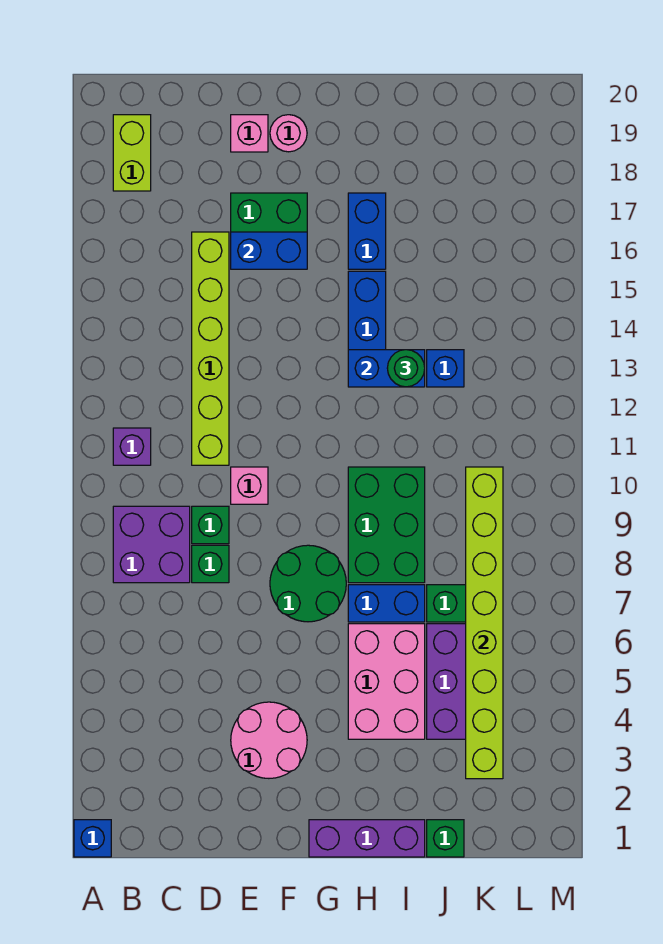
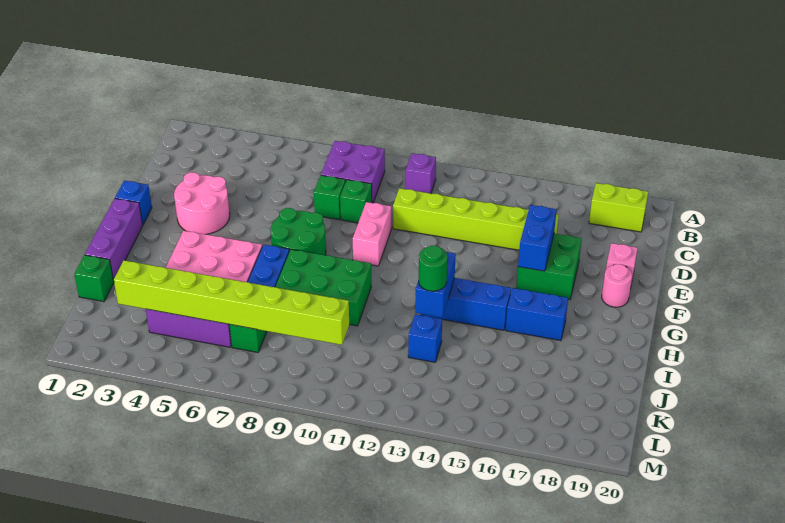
blue brick A1 level 1 -> blue brick F1 level 1
pink brick E10 level 1 -> pink brick E10:F10 level 1

